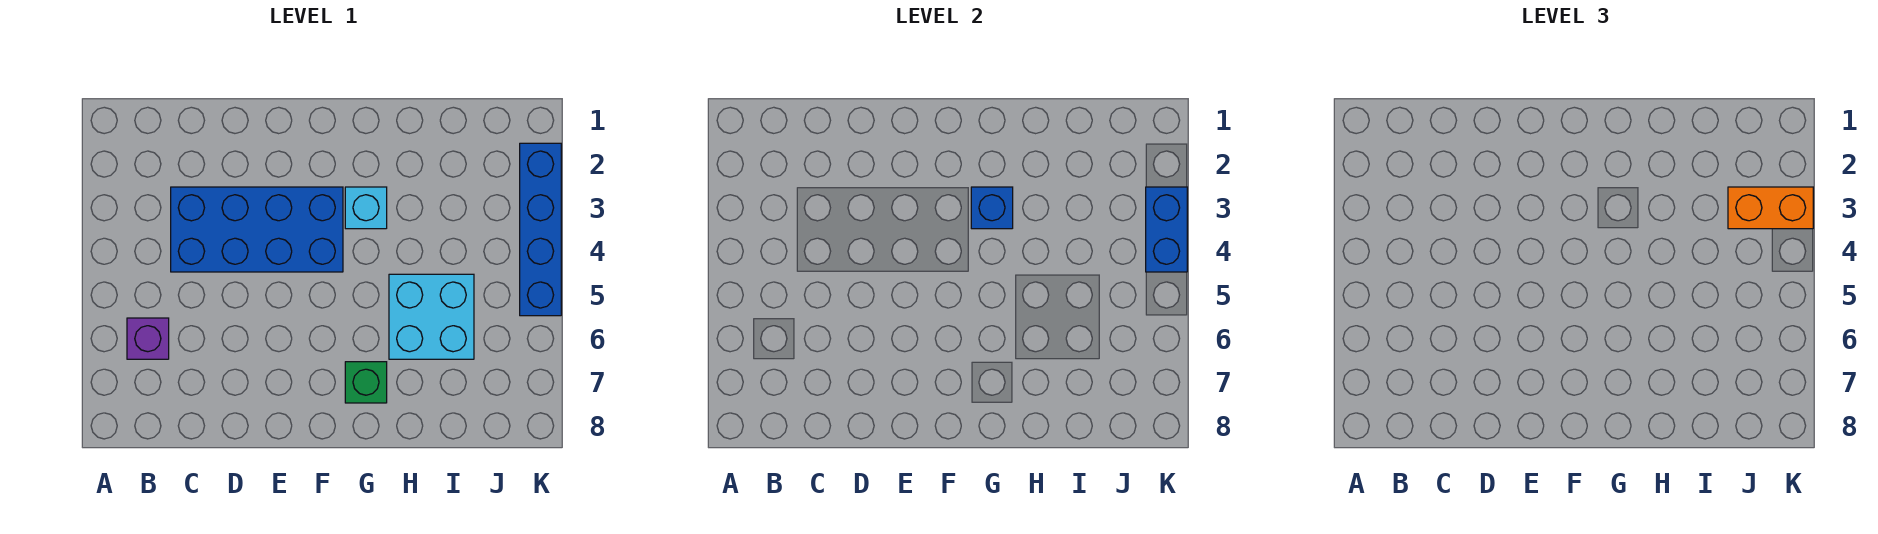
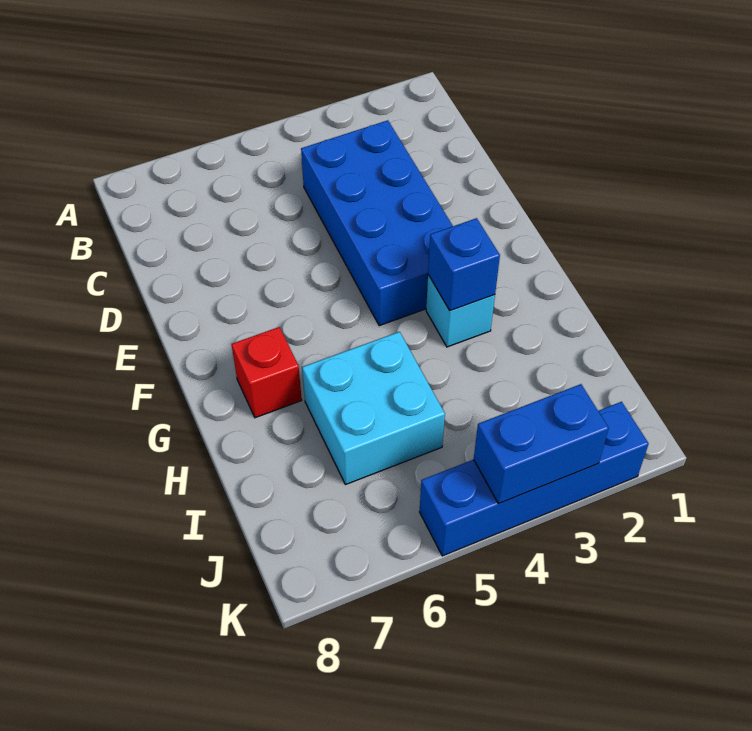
purple brick B6 level 1 -> none
green brick G7 level 1 -> red brick G7 level 1
orange brick J3:K3 level 3 -> none

